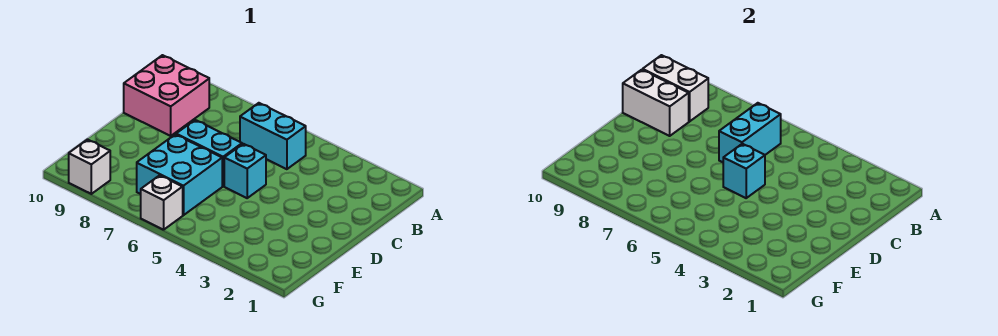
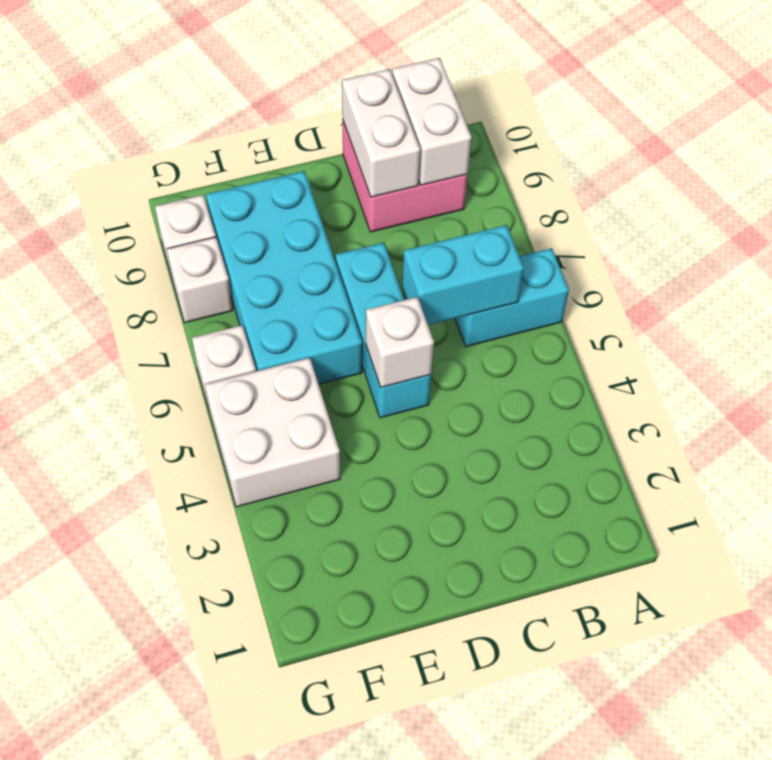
cyan brick B5:B6 level 1 -> cyan brick A6:B6 level 1
cyan brick D5 level 2 -> white brick D5 level 2
cyan brick E6:F7 level 1 -> cyan brick E6:F9 level 1
none -> white brick F4:G5 level 1
none -> white brick G8 level 1

